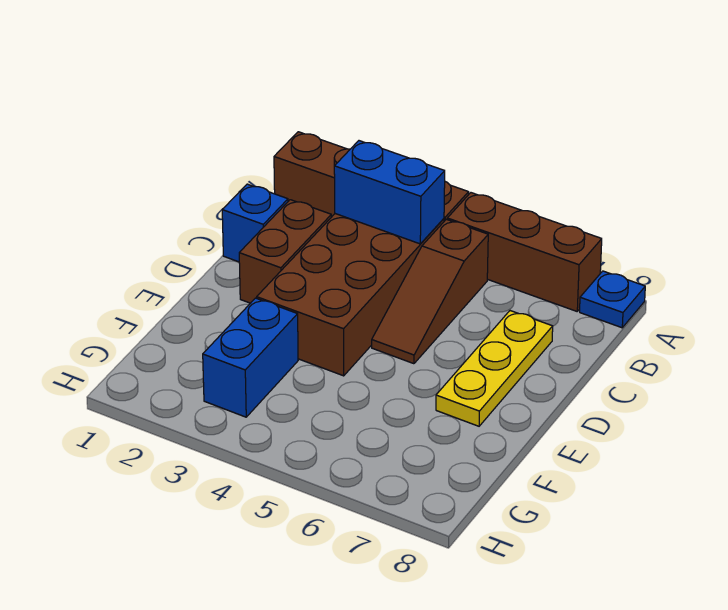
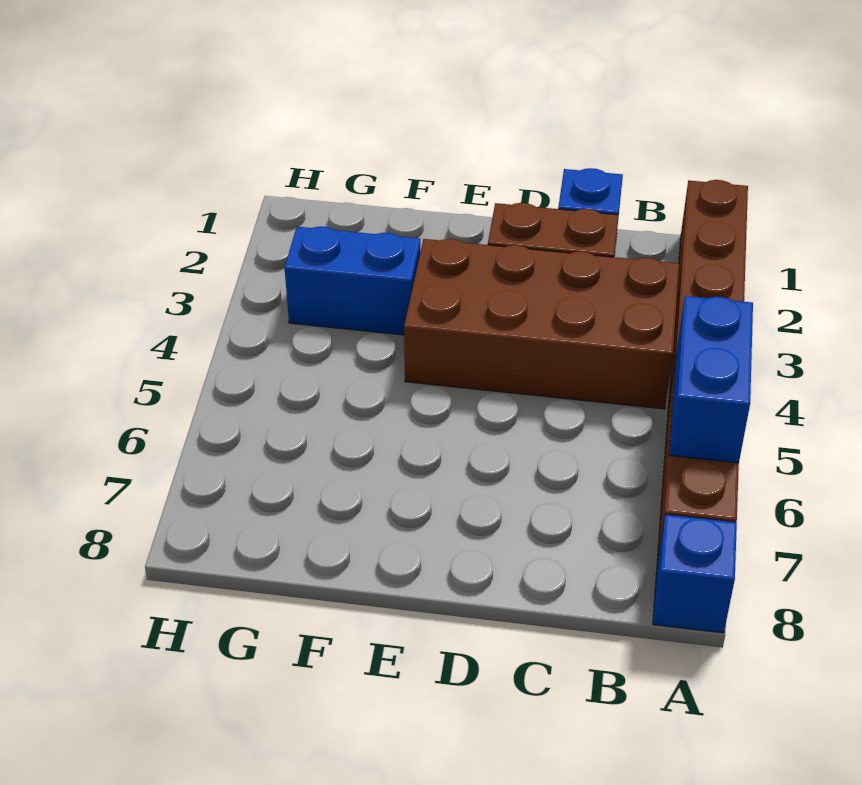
blue plate A8 level 1 -> blue brick A8 level 1
blue brick B3:B4 level 2 -> blue brick A5:A6 level 2
brown slope B5:D5 level 1 top B -> none
yellow plate C7:E7 level 1 -> none

